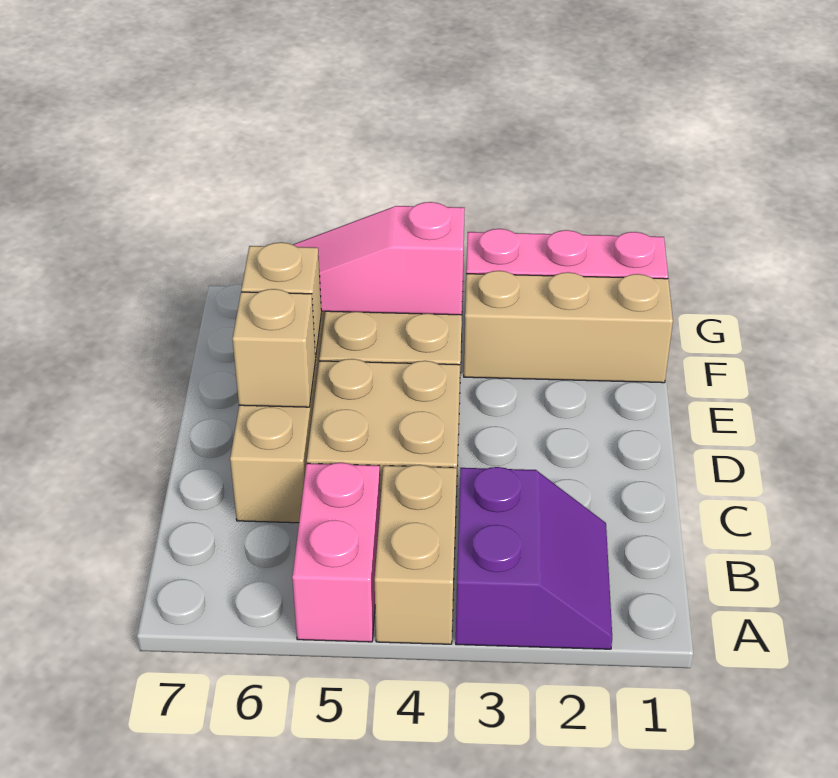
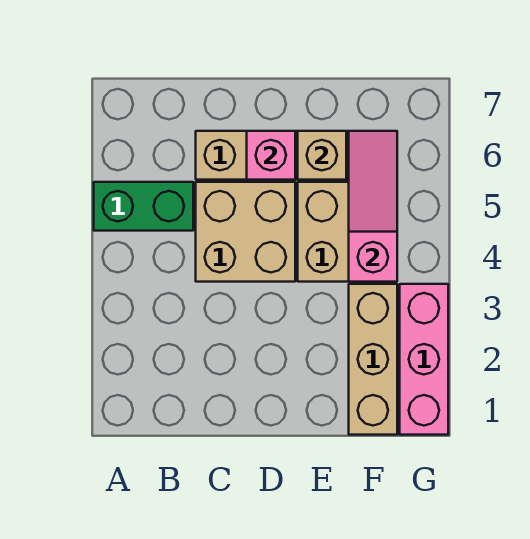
purple slope A2:B3 level 1 top 3 -> none
tan brick A4:B4 level 1 -> none
pink brick A5:B5 level 1 -> green brick A5:B5 level 1
tan brick D6 level 2 -> pink brick D6 level 2

